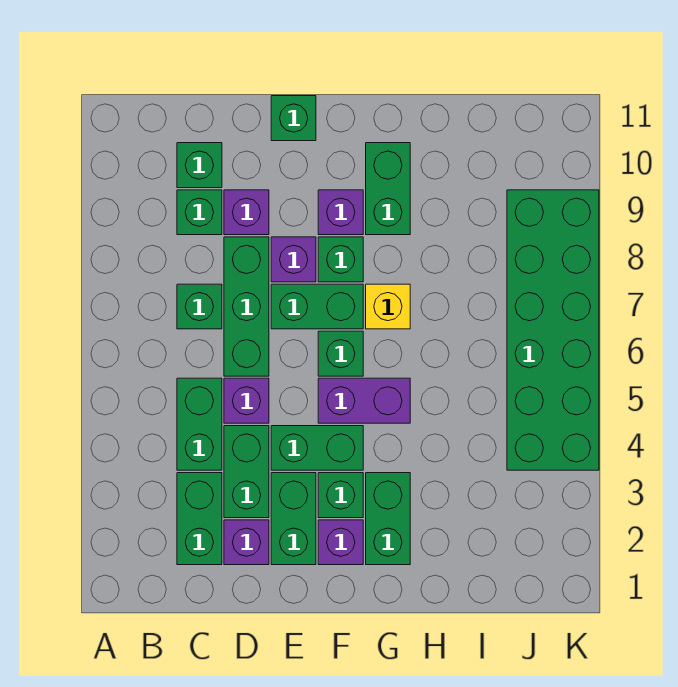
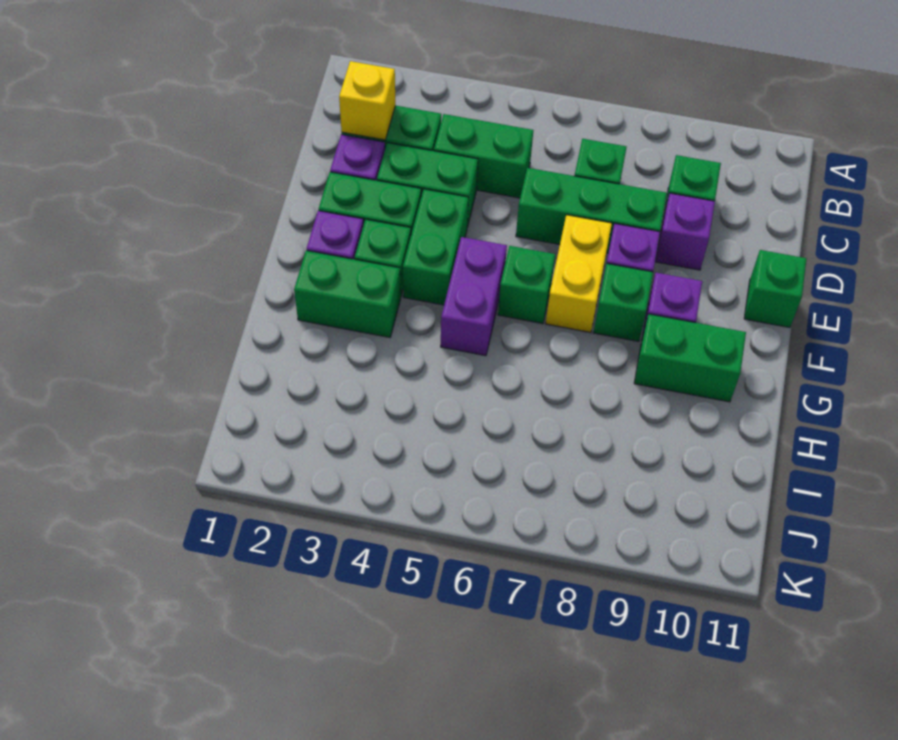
green brick C10 level 1 -> none
purple brick D5 level 1 -> none
green brick E7:F7 level 1 -> yellow brick E7:F7 level 1
yellow brick G7 level 1 -> yellow brick C2 level 2
green brick J4:K9 level 1 -> none

